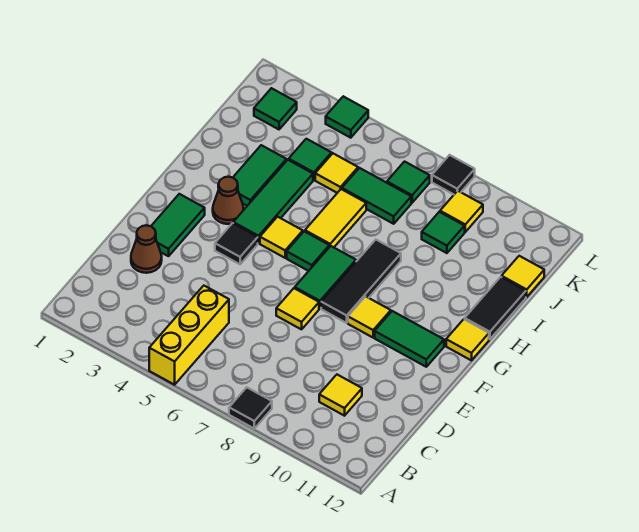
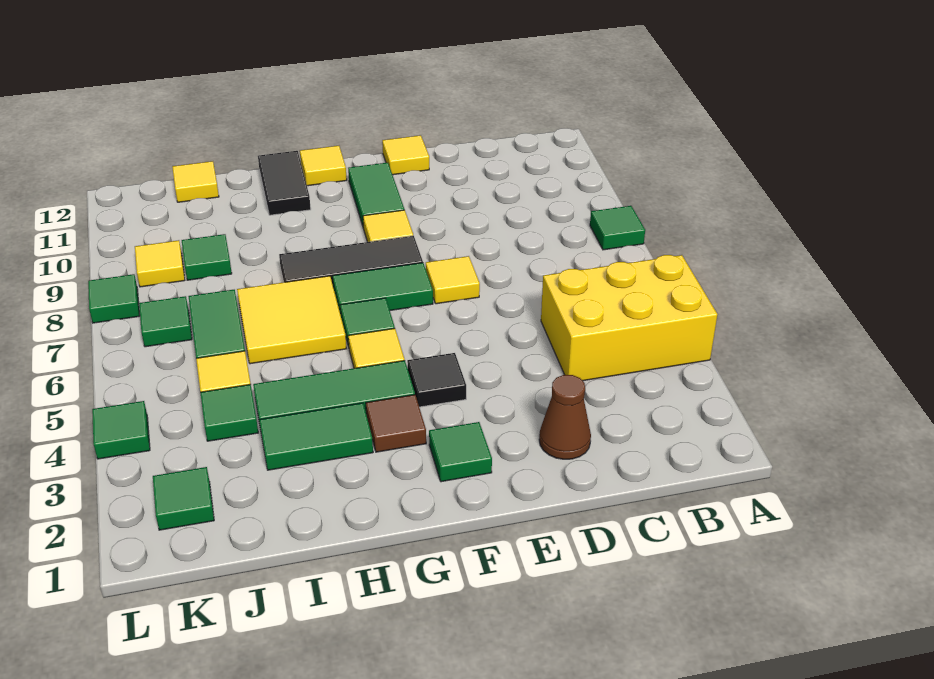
yellow brick A5:C5 level 1 -> yellow brick A4:C5 level 1
black tile A8 level 1 -> green tile A8 level 1
yellow tile C10 level 1 -> yellow tile E12 level 1
green tile E2:F2 level 1 -> green tile F2 level 1
brown cone G3 level 1 -> brown tile G3 level 1
yellow tile H6:I6 level 1 -> yellow tile H6:I7 level 1
black tile H12:I12 level 1 -> black tile H11:H12 level 1
black tile L8 level 1 -> green tile L8 level 1

